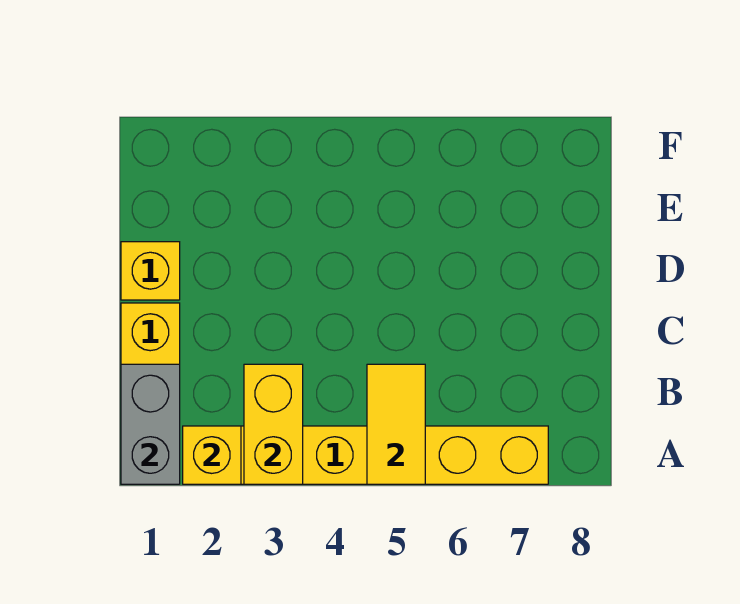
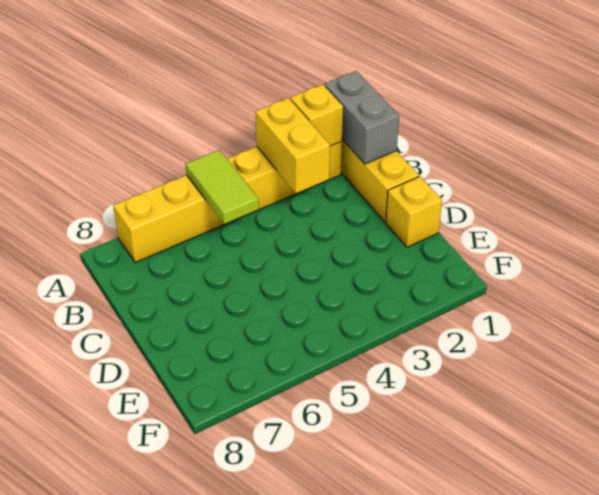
yellow tile A5:B5 level 2 -> lime tile A5:B5 level 2

